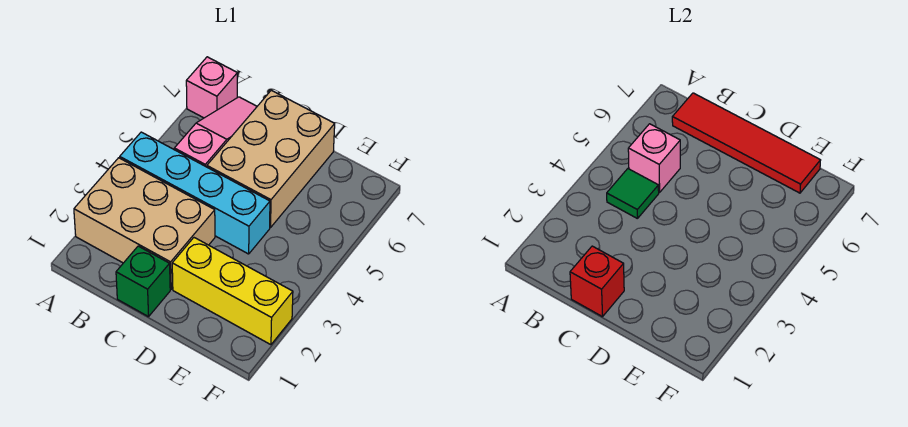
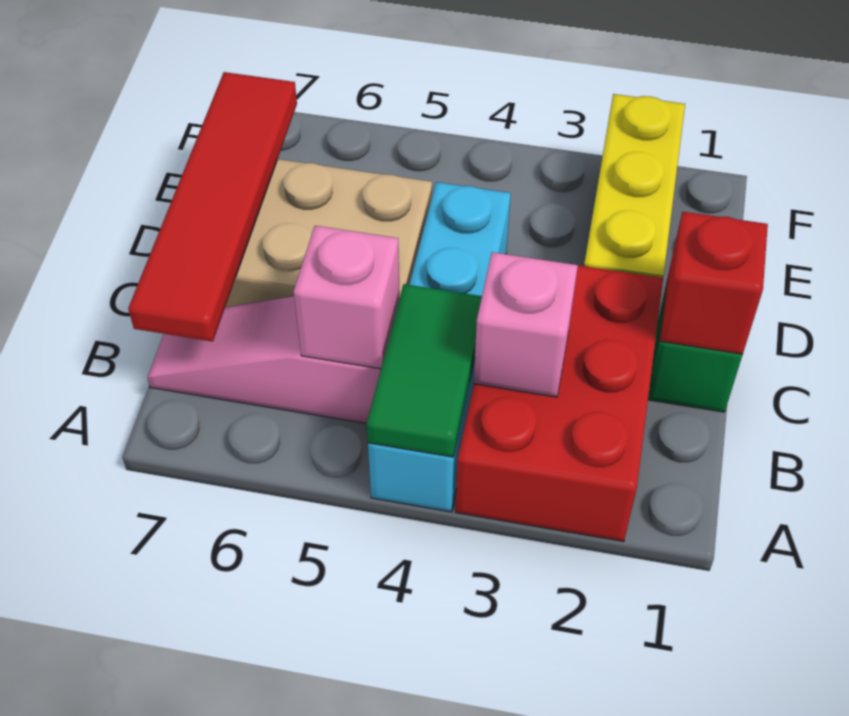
tan brick A2:C3 level 1 -> red brick A2:C3 level 1
pink brick A7 level 1 -> pink brick B3 level 2
green tile B4 level 2 -> green tile A4:B4 level 2

